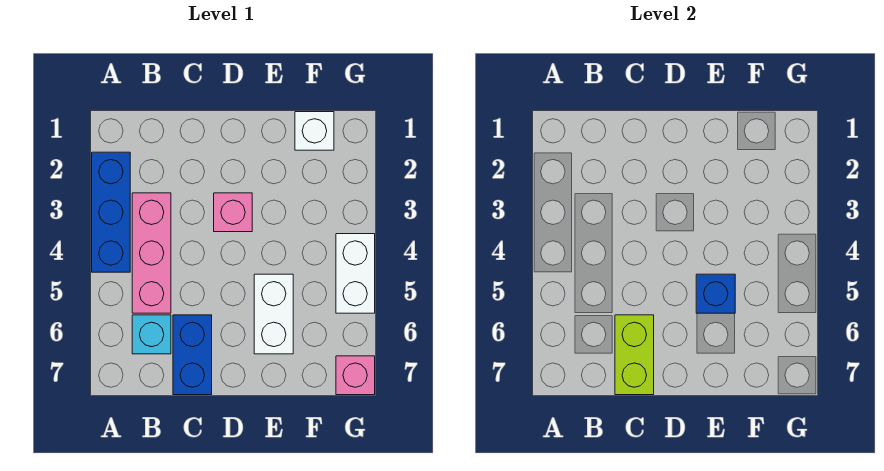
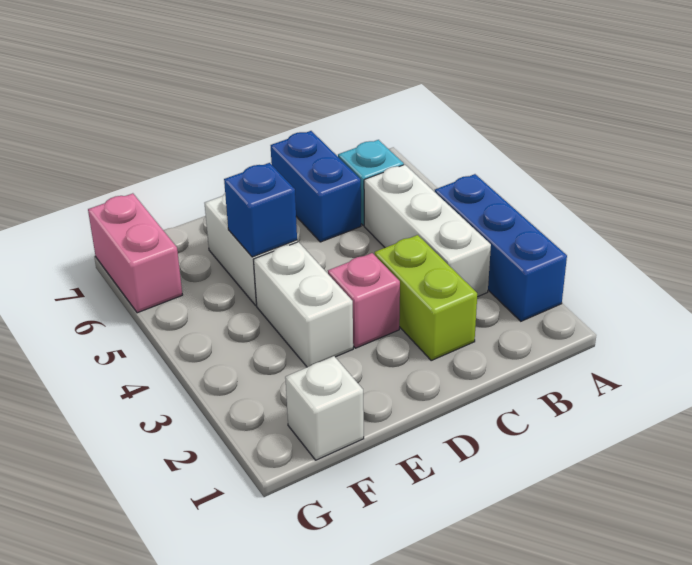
pink brick B3:B5 level 1 -> white brick B3:B5 level 1
lime brick C6:C7 level 2 -> lime brick C2:C3 level 1
white brick G4:G5 level 1 -> white brick E3:E4 level 1
pink brick G7 level 1 -> pink brick G6:G7 level 1

